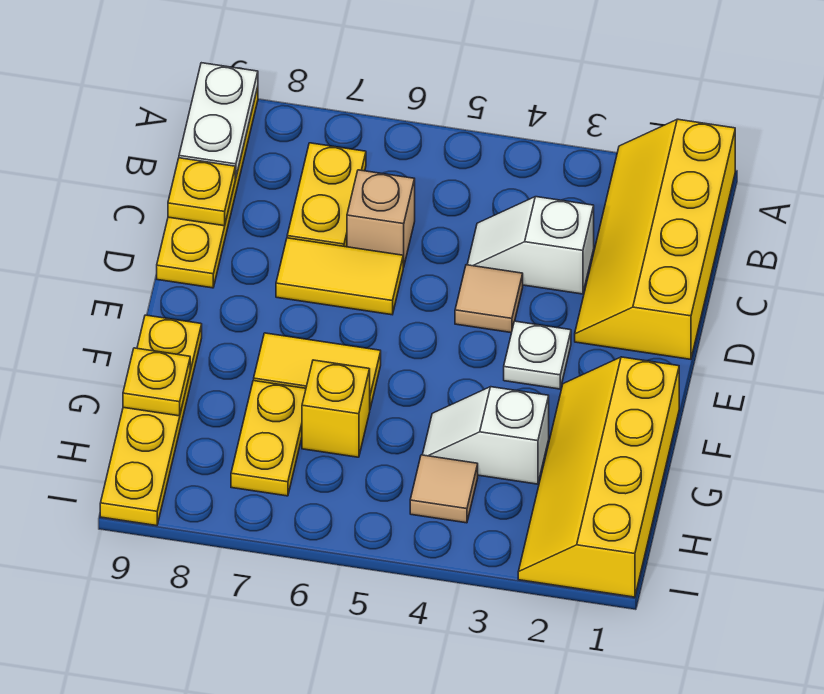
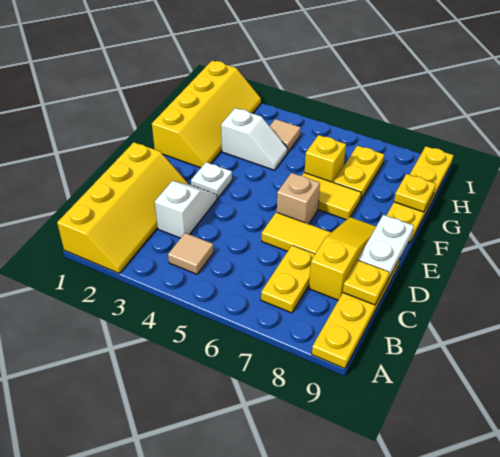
white plate A9:B9 level 2 -> white plate D9:E9 level 2
white slope C3:C4 level 1 top 3 -> white slope C3:D3 level 1 top C
tan brick C6 level 1 -> tan brick E6 level 1
none -> yellow slope C8:E8 level 1 top C
tan tile D4 level 1 -> tan tile B4 level 1

